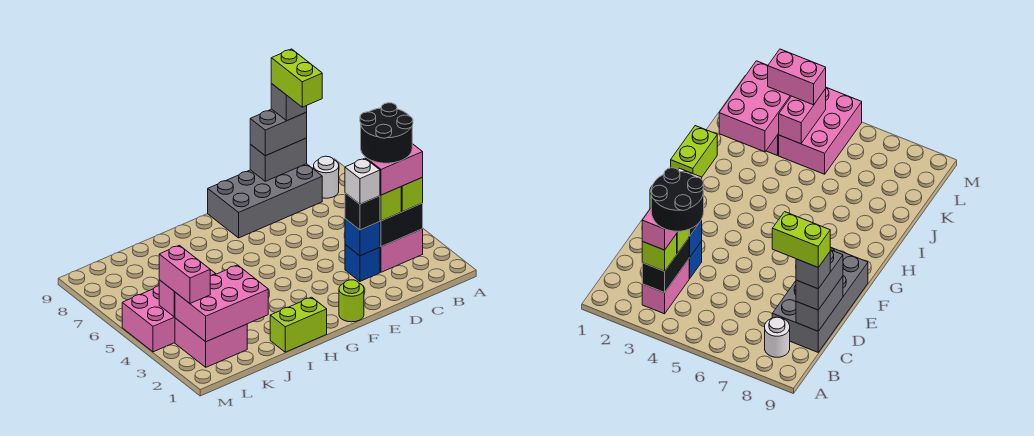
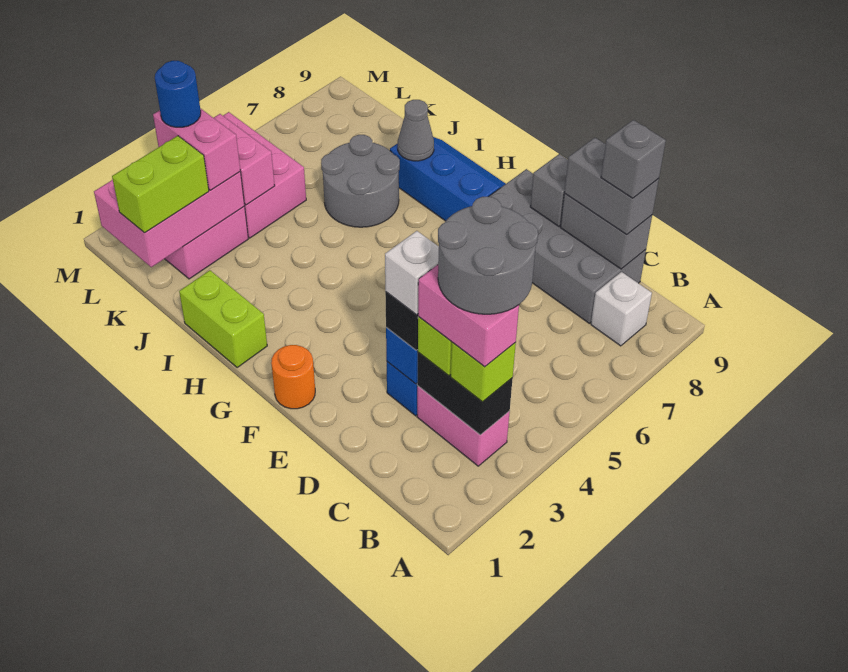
black round brick B3:C4 level 5 -> grey round brick B3:C4 level 5
white round brick B8 level 1 -> white brick B8 level 1
lime brick C8:C9 level 5 -> lime brick K1:K2 level 3
none -> grey brick E9 level 2
lime round brick F1 level 1 -> orange round brick F1 level 1
none -> blue slope G8:I9 level 1 top 8
none -> grey round brick I6:J7 level 1
none -> grey cone I8 level 2
pink brick J2:L3 level 2 -> pink brick K1:L3 level 2
pink brick L3:L4 level 3 -> pink brick K3:L3 level 3
none -> blue round brick L3 level 4

